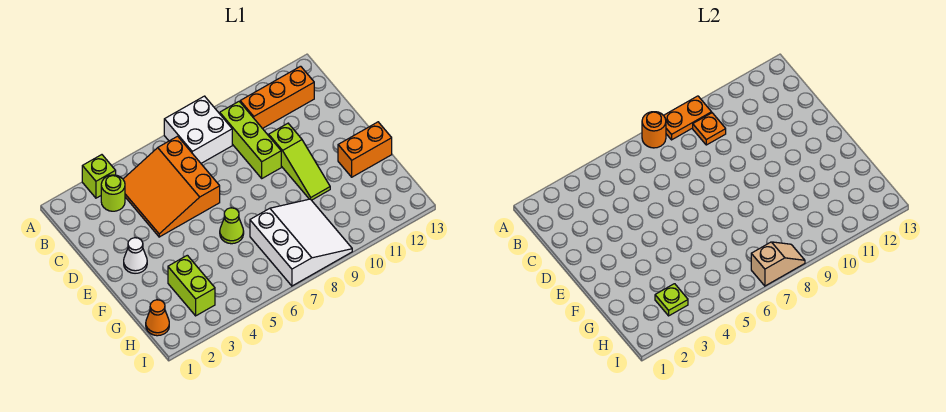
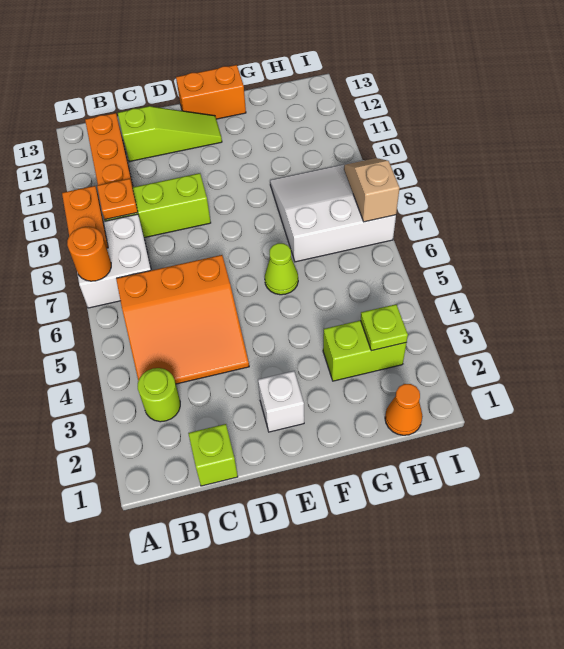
lime brick A3 level 1 -> lime brick C1 level 1
lime slope D10:F10 level 1 top D -> lime slope C12:E12 level 1 top C
white cone E2 level 1 -> white brick E2 level 1
orange brick F12:F13 level 1 -> orange brick E13:F13 level 1

